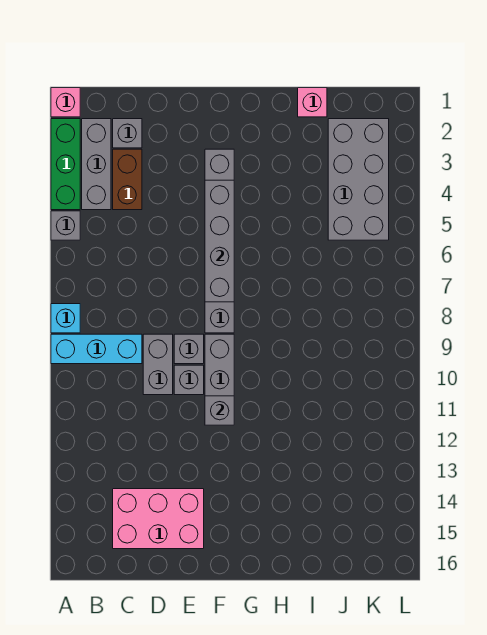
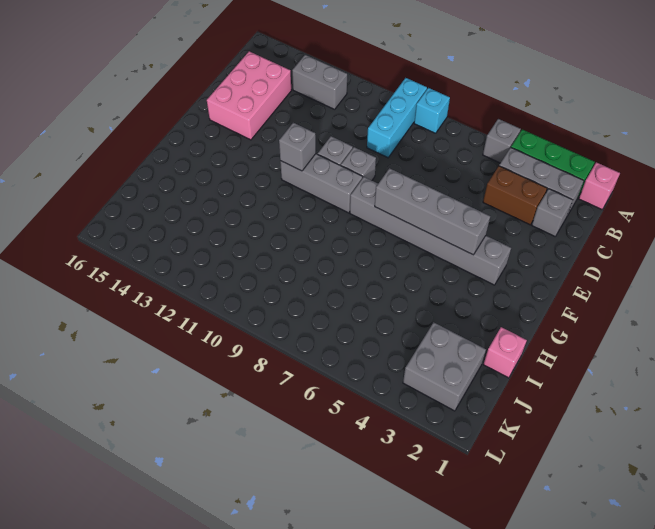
grey brick D9:D10 level 1 -> grey brick B12:B13 level 1
grey brick J2:K5 level 1 -> grey brick J2:K3 level 1

